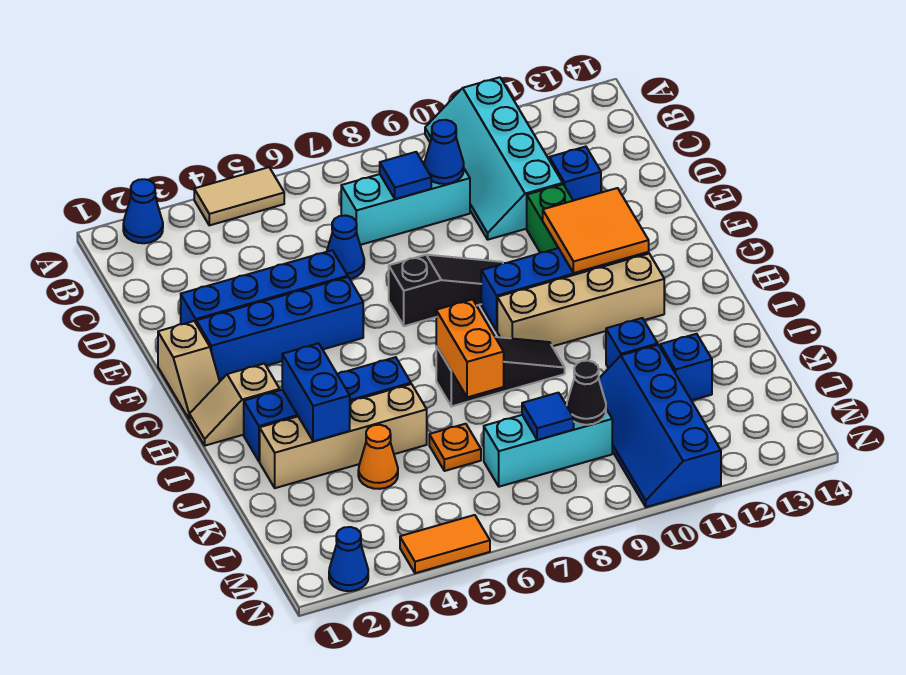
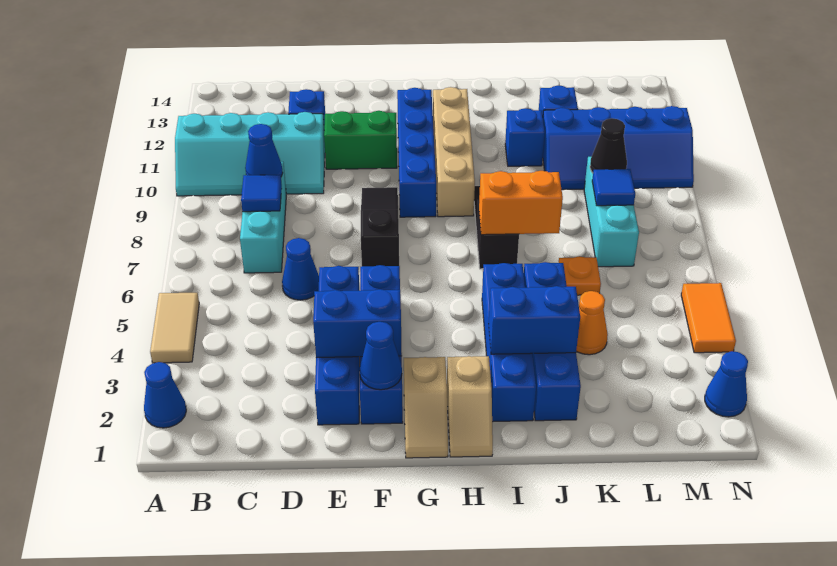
none -> blue brick E3:F3 level 2
tan slope F1:G1 level 1 top F -> tan slope G1:G2 level 1 top 2
none -> blue cone F2 level 2
orange tile F11:G12 level 2 -> none
tan brick J2:J5 level 1 -> blue brick J2:J5 level 1

